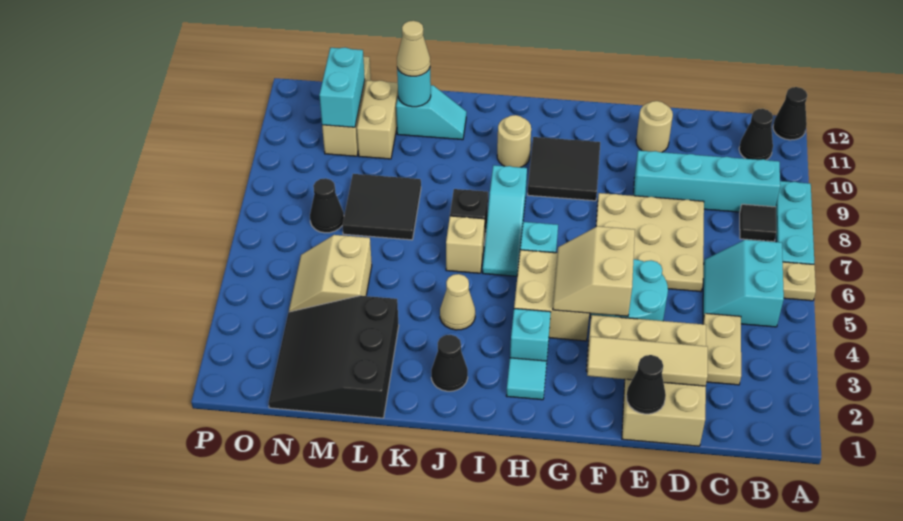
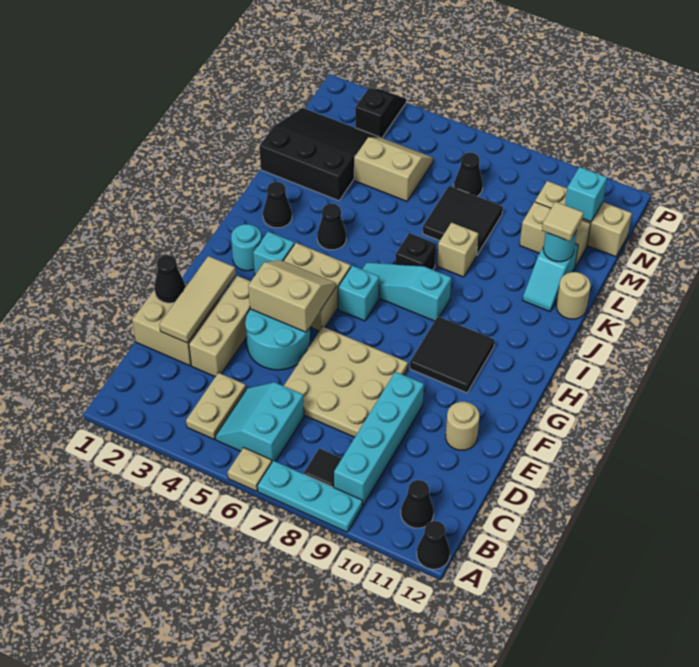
cyan slope B5:C6 level 1 top B -> cyan slope B5:C6 level 1 top 6
tan plate C3:C4 level 1 -> tan plate B4:C4 level 1
cyan tile H2 level 1 -> cyan round brick H2 level 1
tan round brick I10 level 1 -> tan round brick K12 level 1
tan cone J4 level 1 -> black cone J4 level 1
tan brick J6 level 1 -> tan brick K8 level 1
tan cone L11 level 3 -> tan tile L11 level 3
cyan brick N10:N11 level 2 -> cyan brick N11 level 2
none -> black slope O3:P3 level 1 top O

